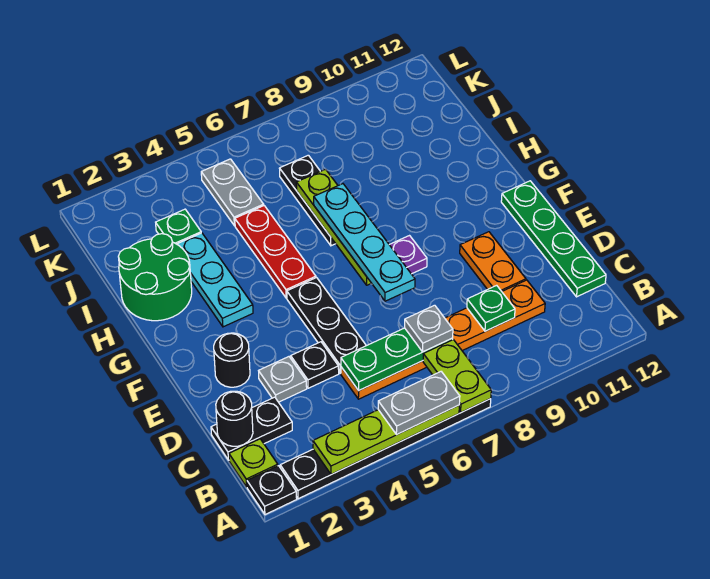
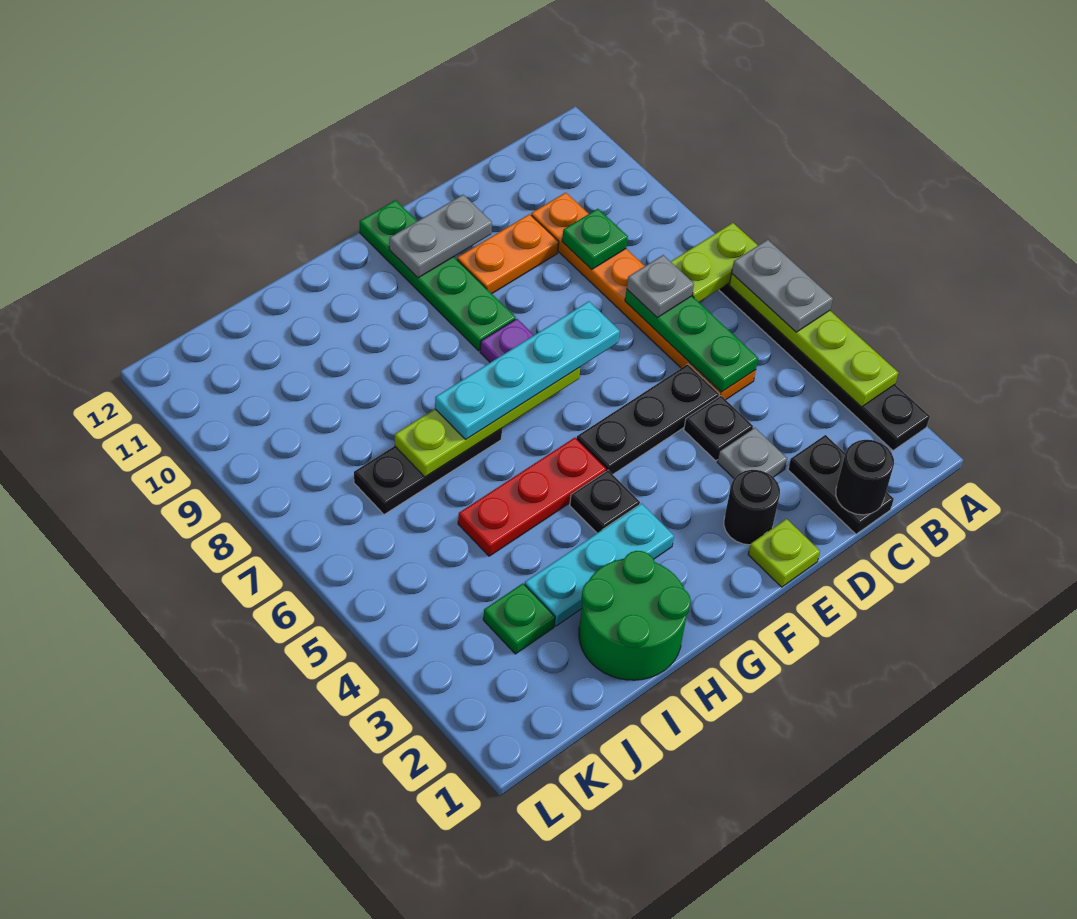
black plate A1 level 1 -> black plate G4 level 1
lime plate B1 level 1 -> lime plate E1 level 1
green plate C12:F12 level 1 -> green plate F9:F12 level 1
grey plate J5:K5 level 1 -> grey plate E11:F11 level 2

